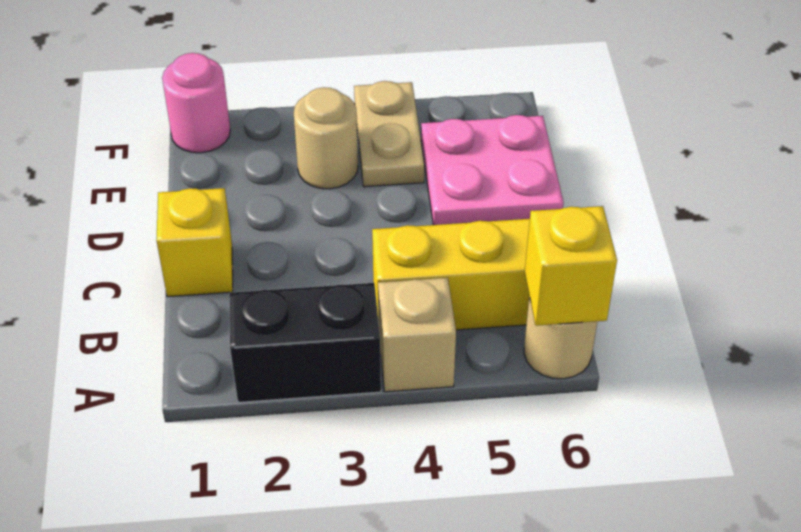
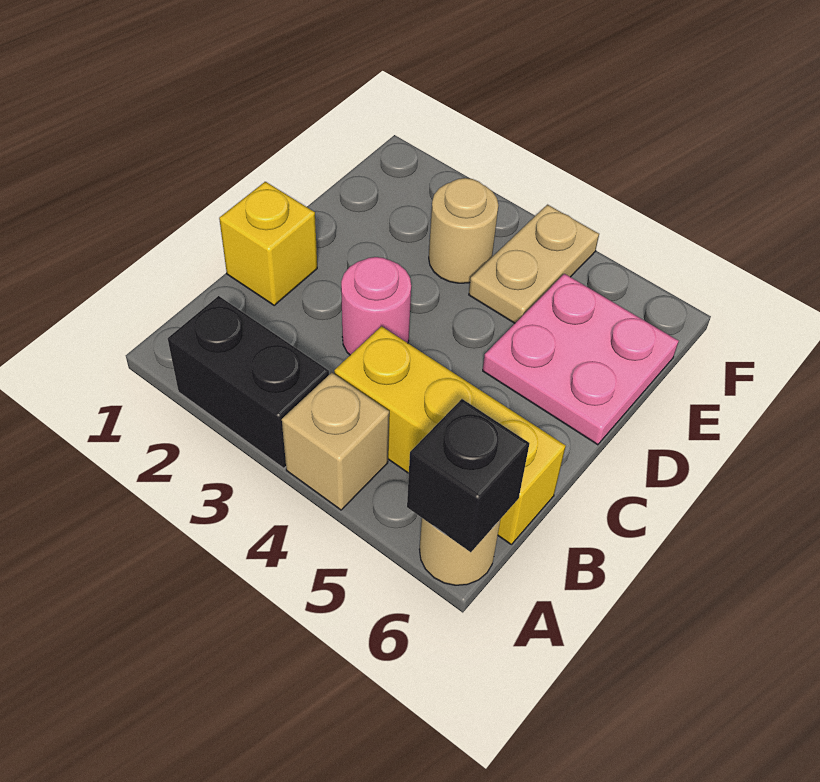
yellow brick A6 level 2 -> black brick A6 level 2
pink round brick F1 level 1 -> pink round brick C3 level 1

